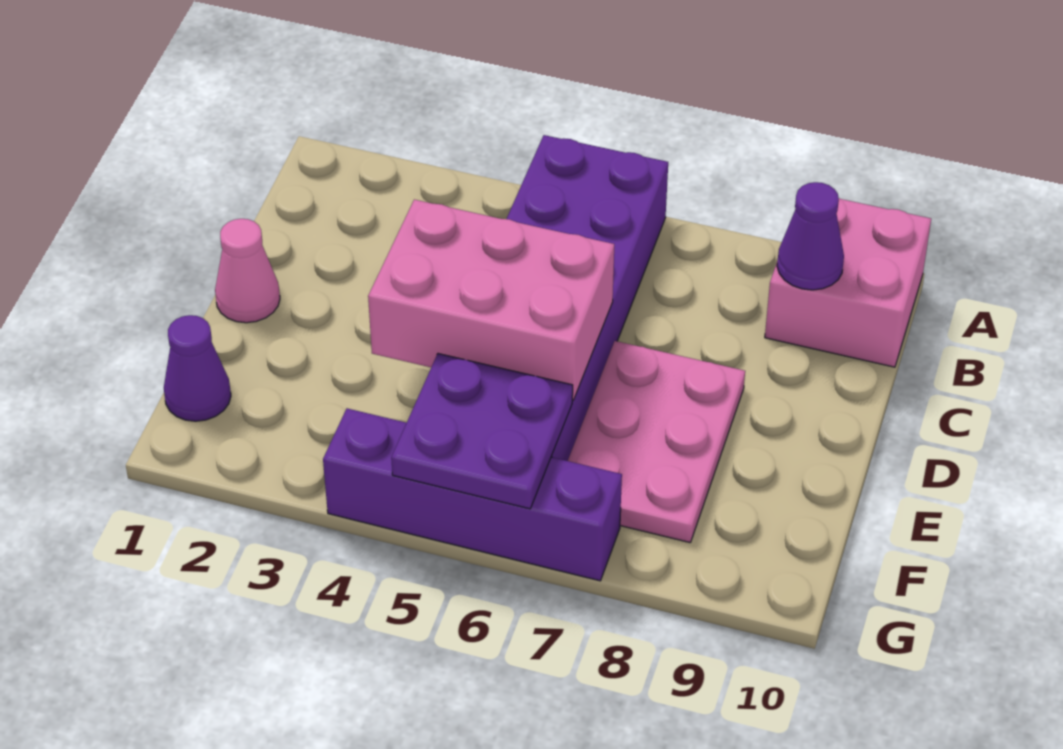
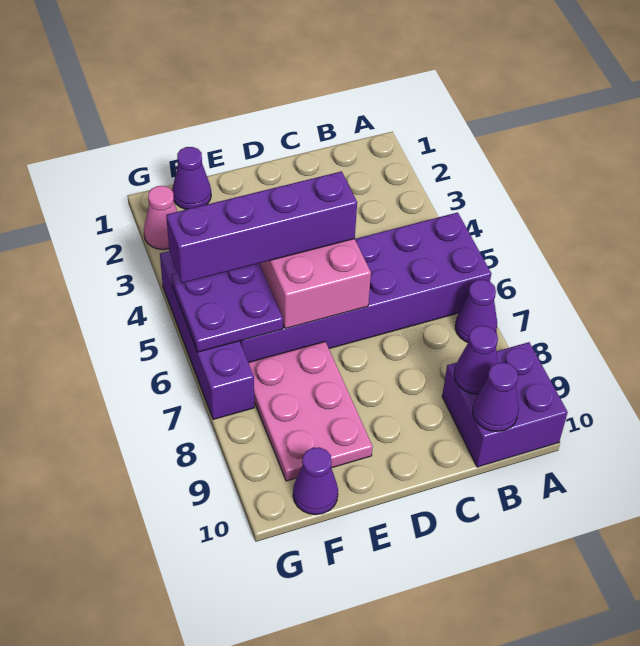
none -> purple cone A7 level 1
pink brick A9:B10 level 1 -> purple brick A9:B10 level 1
none -> purple cone B10 level 2
pink cone D1 level 1 -> pink cone G2 level 1
none -> purple brick D5:G5 level 3
pink plate D7:F8 level 1 -> pink plate E7:F9 level 1
none -> purple cone F10 level 1

